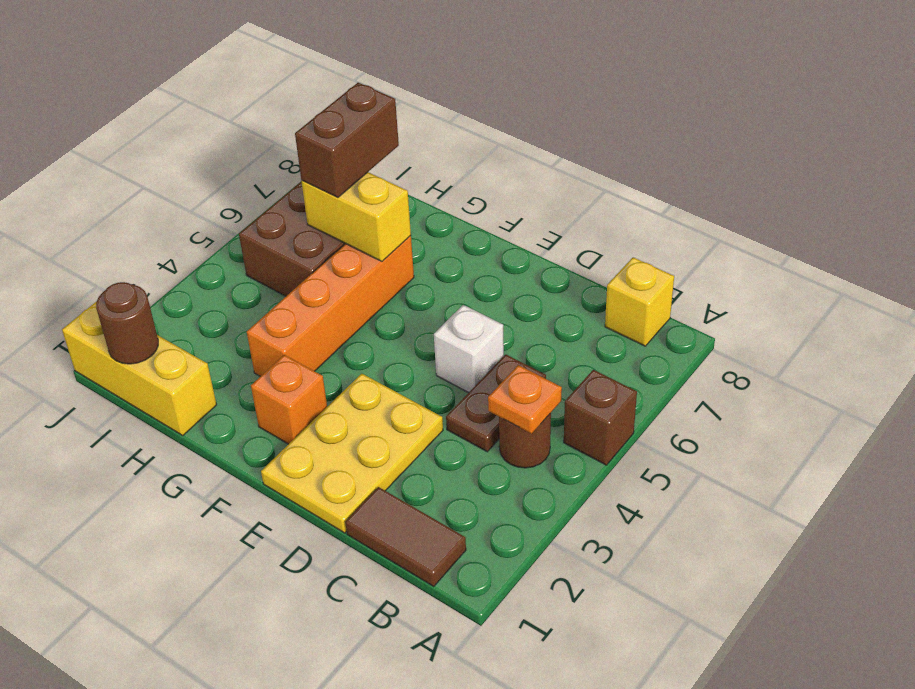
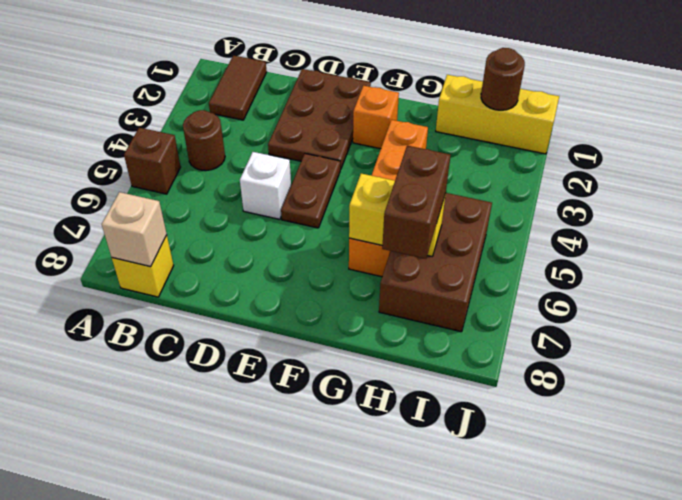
brown tile B1:C1 level 1 -> brown tile B1:B2 level 1
orange plate B4 level 2 -> none
none -> tan brick B8 level 2
brown plate C4:C5 level 1 -> brown plate E4:E5 level 1
yellow plate D1:E3 level 1 -> brown plate D1:E3 level 1

